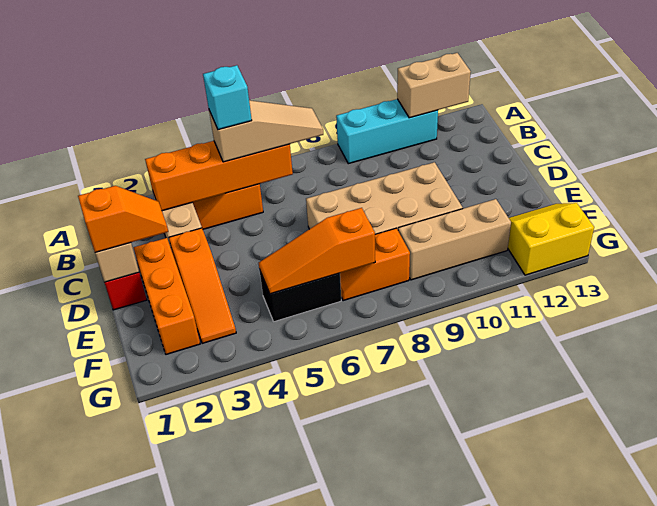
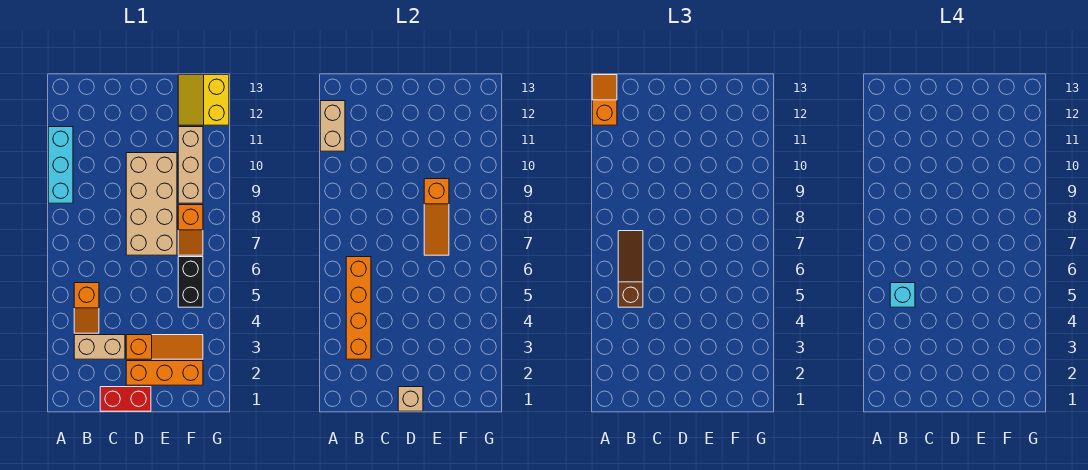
tan slope B5:B7 level 3 top 5 -> brown slope B5:B7 level 3 top 5
orange slope D1:D2 level 3 top 1 -> orange slope A12:A13 level 3 top 12
orange slope F5:F7 level 2 top 7 -> orange slope E7:E9 level 2 top 9

